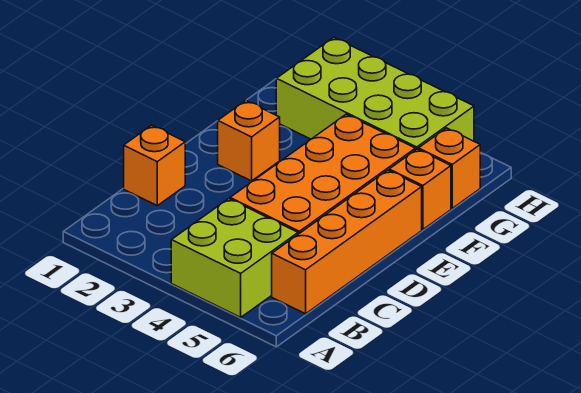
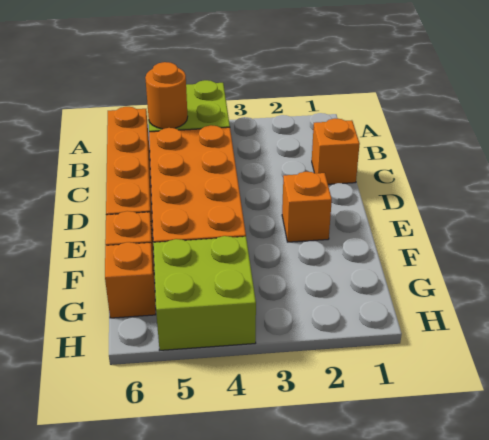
none -> orange round brick B5 level 2
lime brick G2:H5 level 1 -> lime brick G4:H5 level 1

